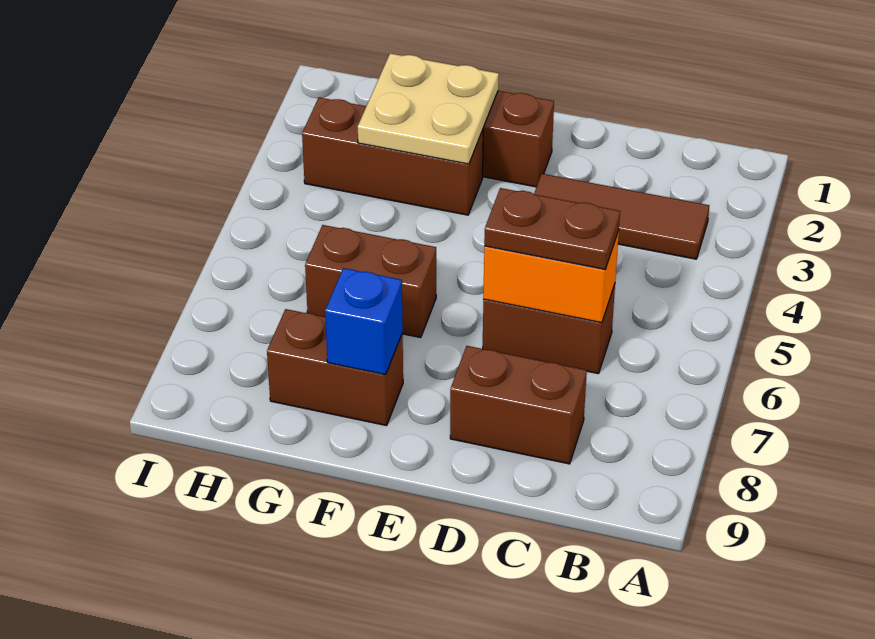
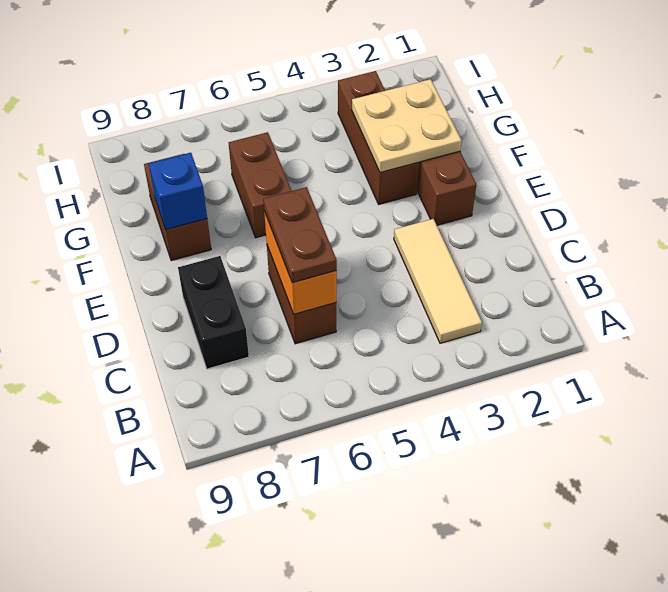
brown tile B3:D3 level 1 -> tan tile B3:D3 level 1
brown brick C8:D8 level 1 -> black brick C8:D8 level 1

